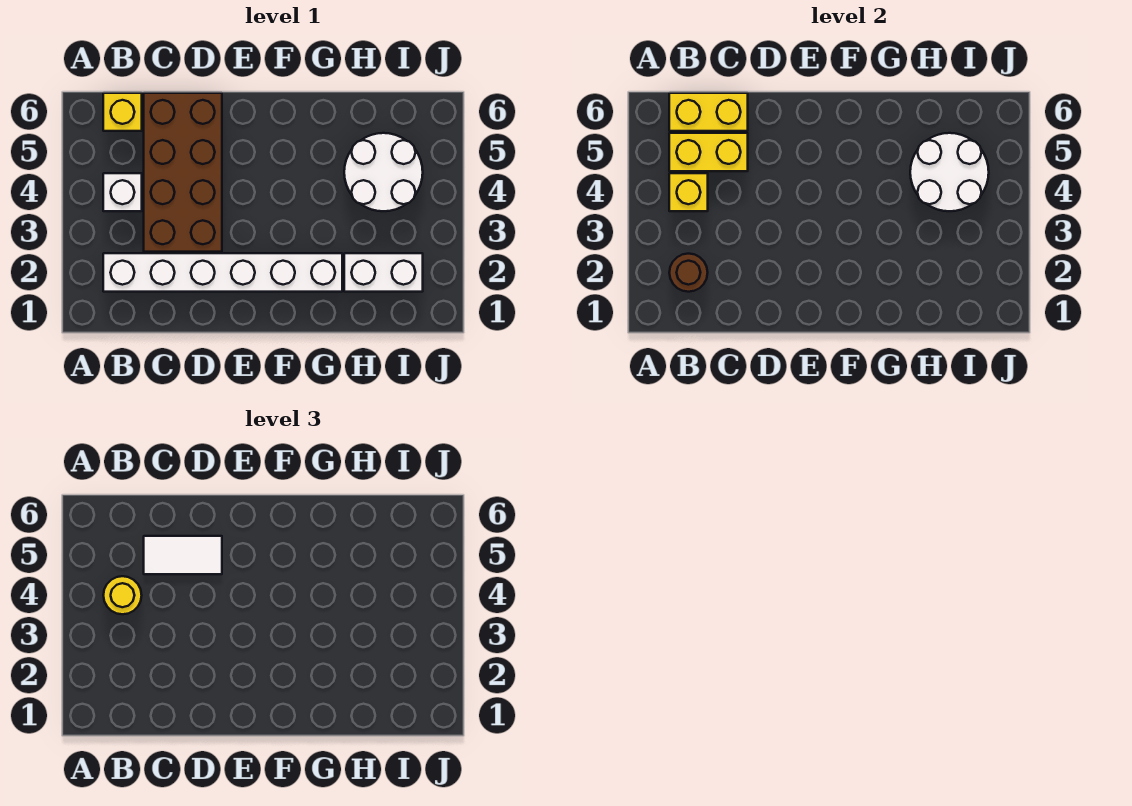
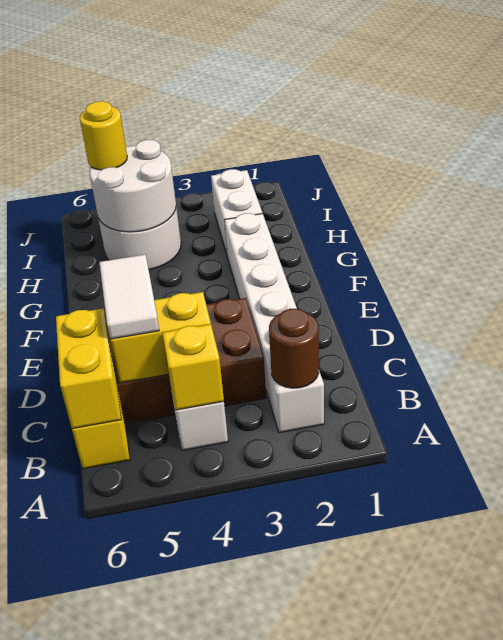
yellow round brick B4 level 3 -> yellow round brick I5 level 3
yellow brick B5:C5 level 2 -> yellow brick C4:C5 level 2

